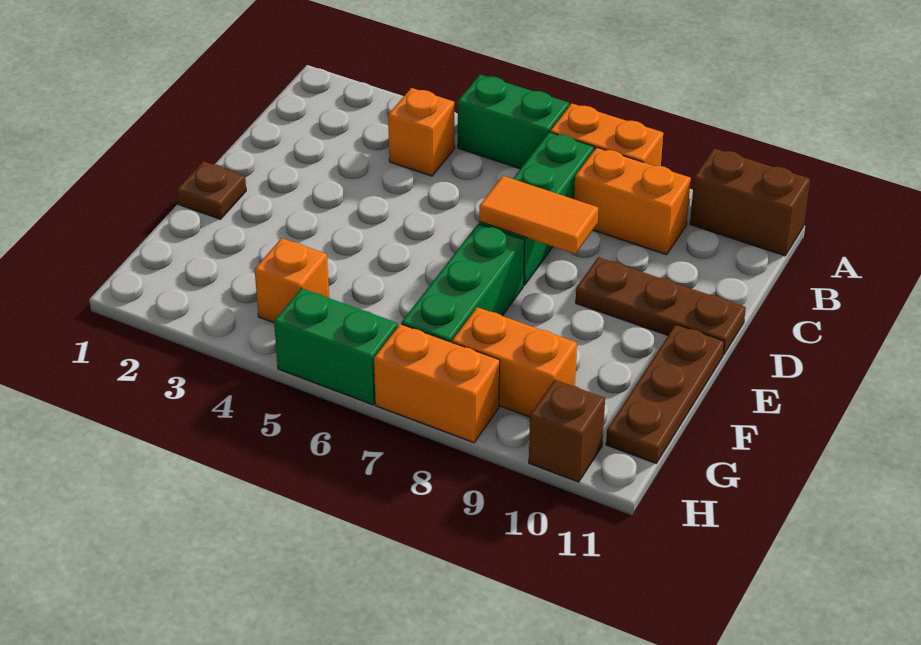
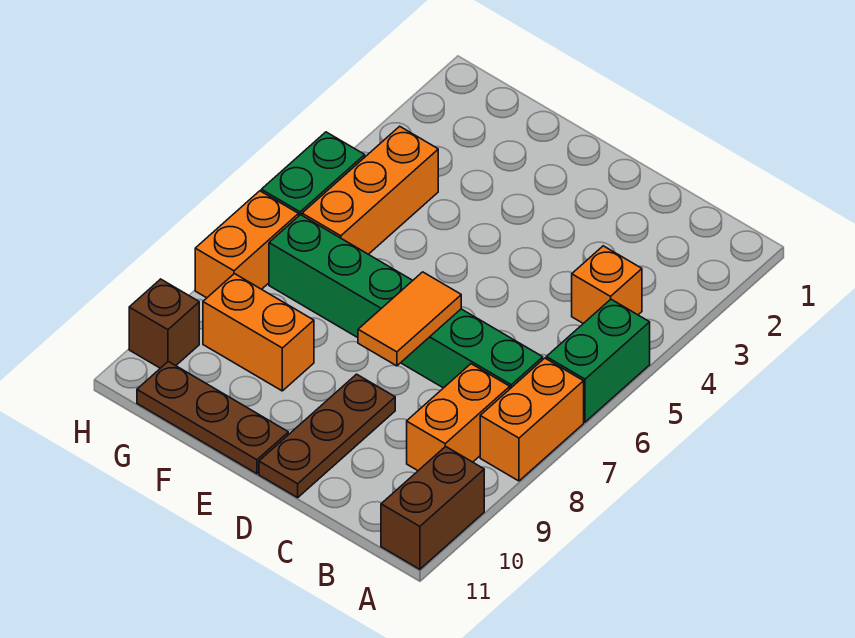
brown plate E1 level 1 -> none
orange brick G4 level 1 -> orange brick G4:G6 level 1
orange brick G8:G9 level 1 -> orange brick F9:G9 level 1

